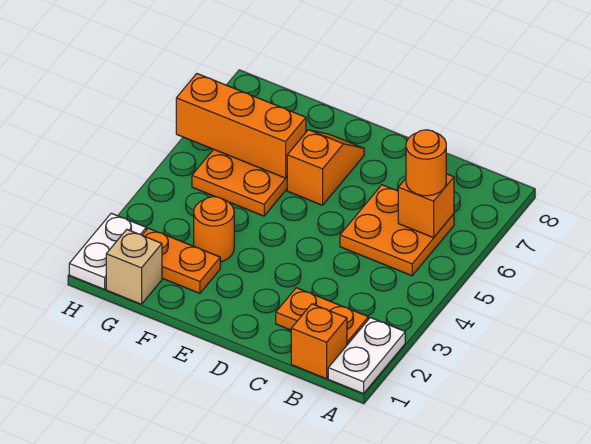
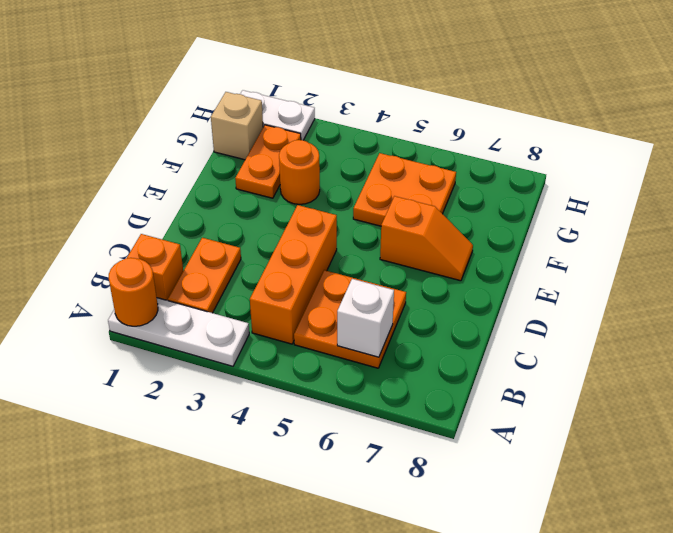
white plate A1:A2 level 1 -> white plate A1:A3 level 1
orange brick B6 level 2 -> white brick B6 level 2
orange round brick B6 level 3 -> orange round brick A1 level 2
orange brick F6:H6 level 2 -> orange brick B4:D4 level 1

